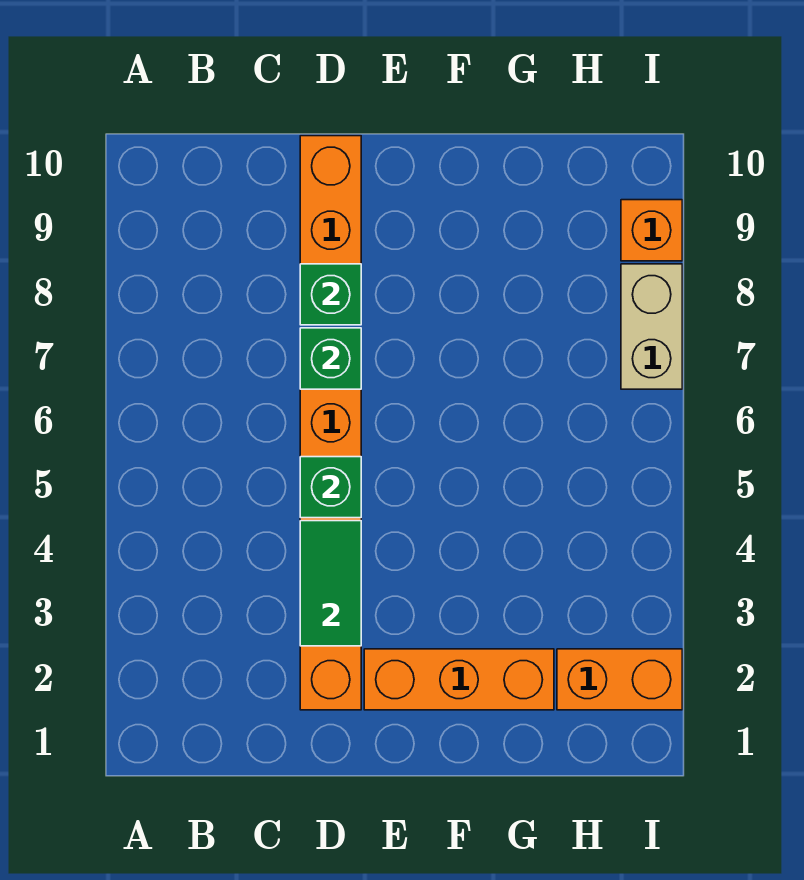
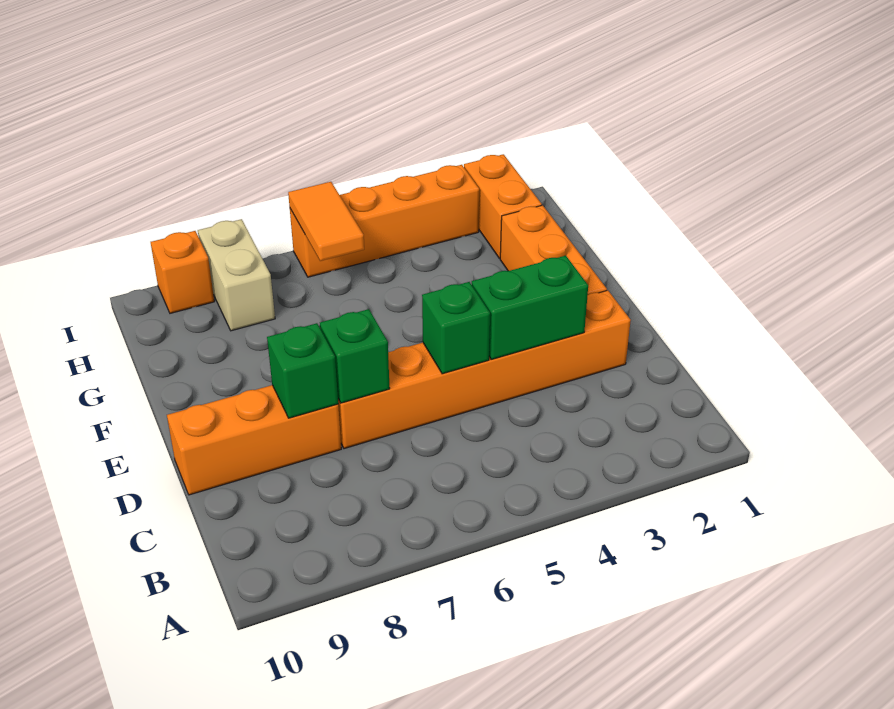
green tile D3:D4 level 2 -> green brick D3:D4 level 2
none -> orange tile H6:I6 level 2
none -> orange brick I3:I6 level 1
tan brick I7:I8 level 1 -> tan brick H8:I8 level 1

